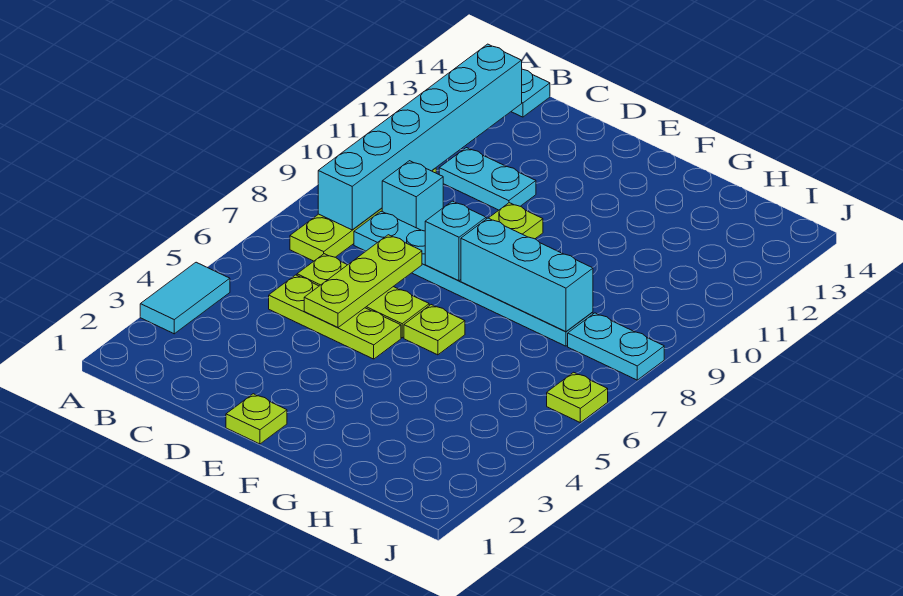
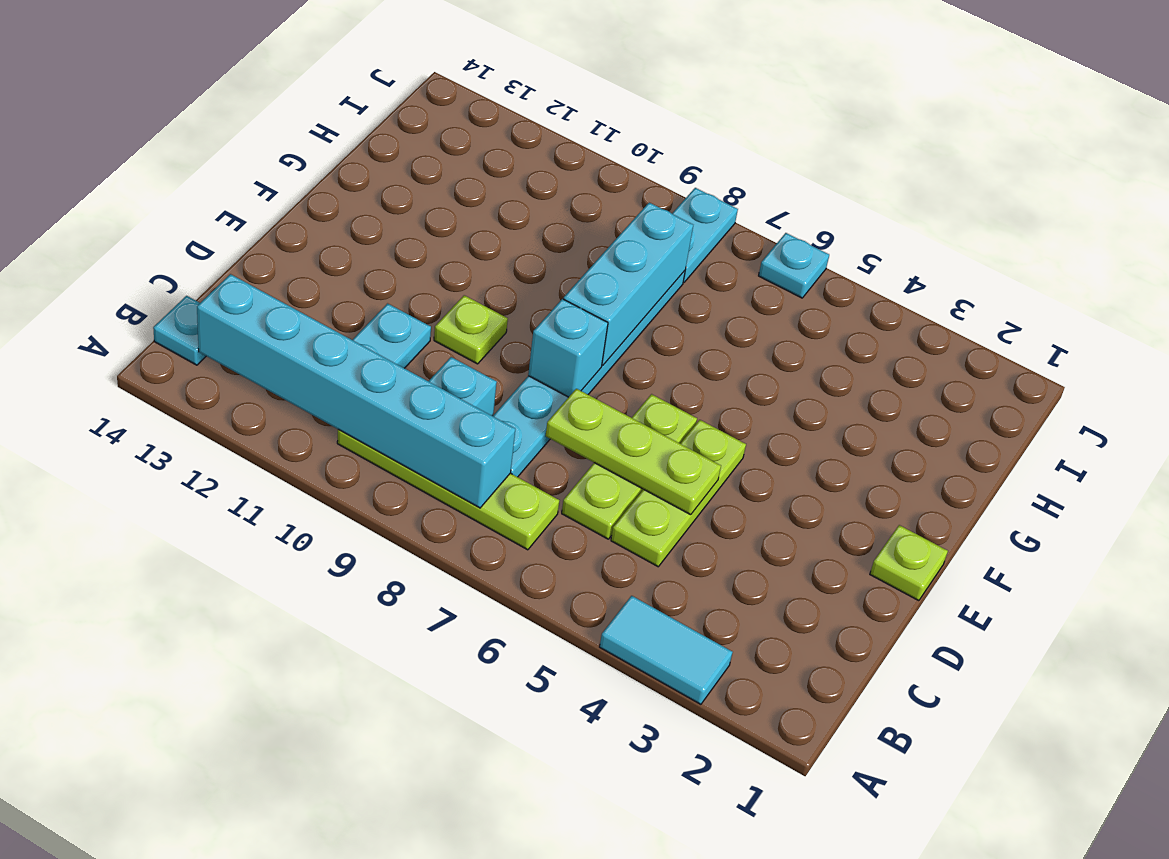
lime plate F6 level 1 -> none
lime plate J6 level 1 -> cyan plate J6 level 1

